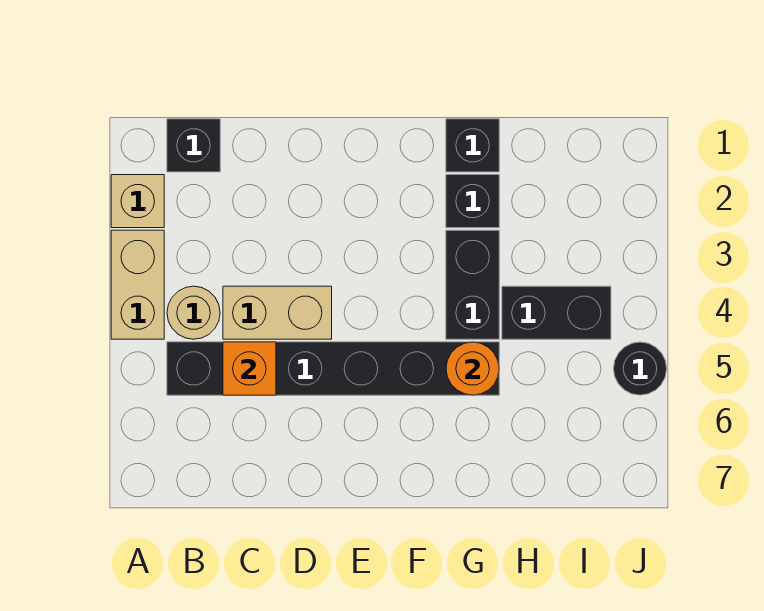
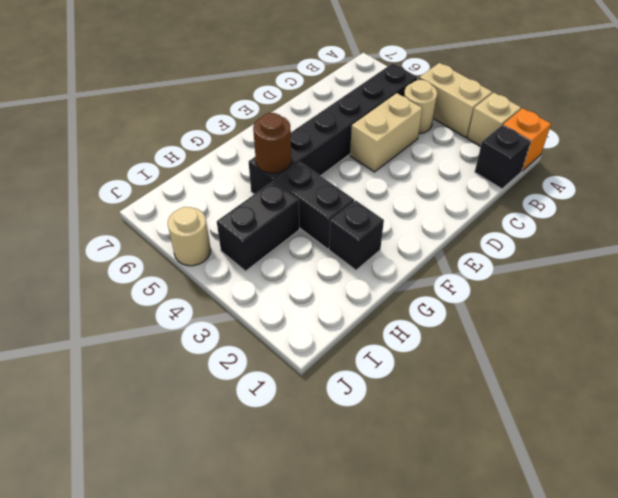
orange brick C5 level 2 -> orange brick A1 level 1
black brick G1 level 1 -> none
orange round brick G5 level 2 -> brown round brick G5 level 2
black round brick J5 level 1 -> tan round brick J5 level 1

